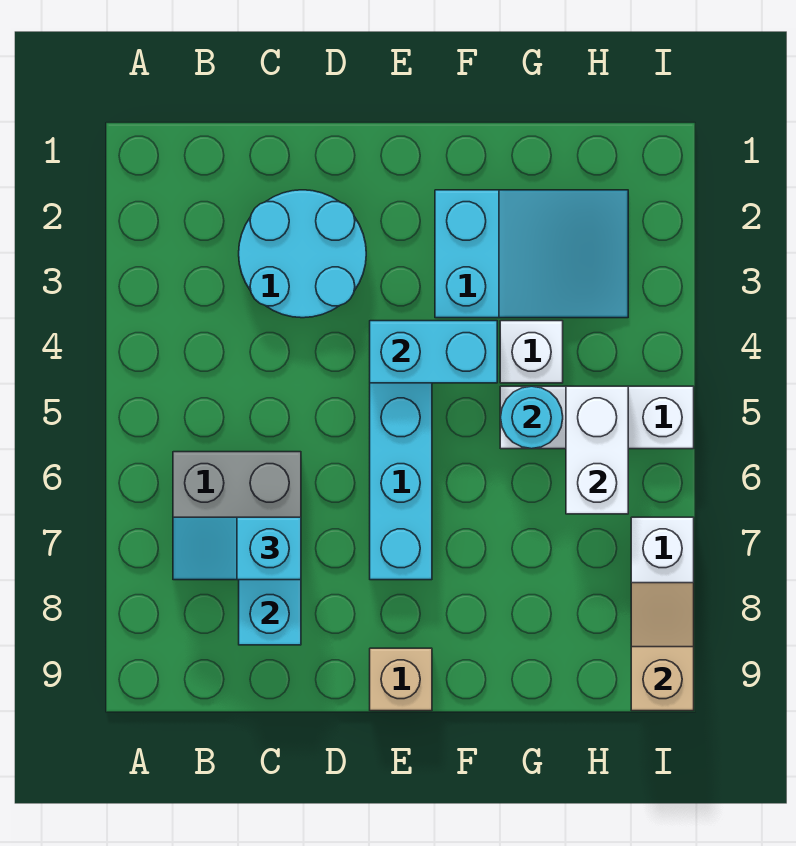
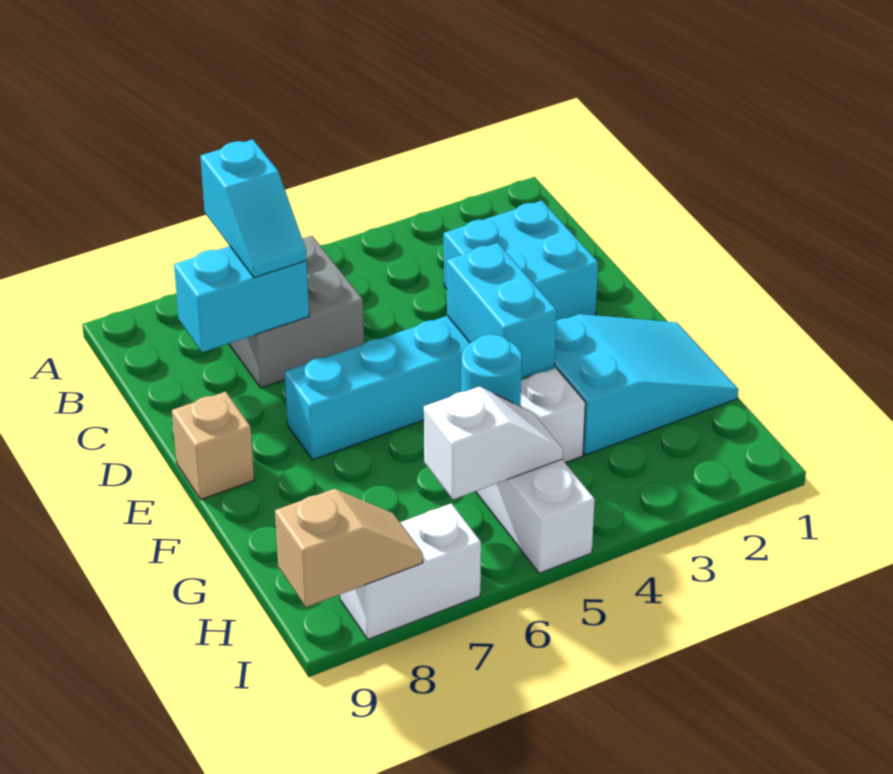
cyan slope B7:C7 level 3 top C -> cyan slope B7:C7 level 3 top B
cyan round brick C2:D3 level 1 -> cyan brick C2:D3 level 1
cyan slope F2:H3 level 1 top F -> cyan slope F1:G3 level 1 top 3
white brick H5:H6 level 2 -> white slope H5:H6 level 2 top 6

